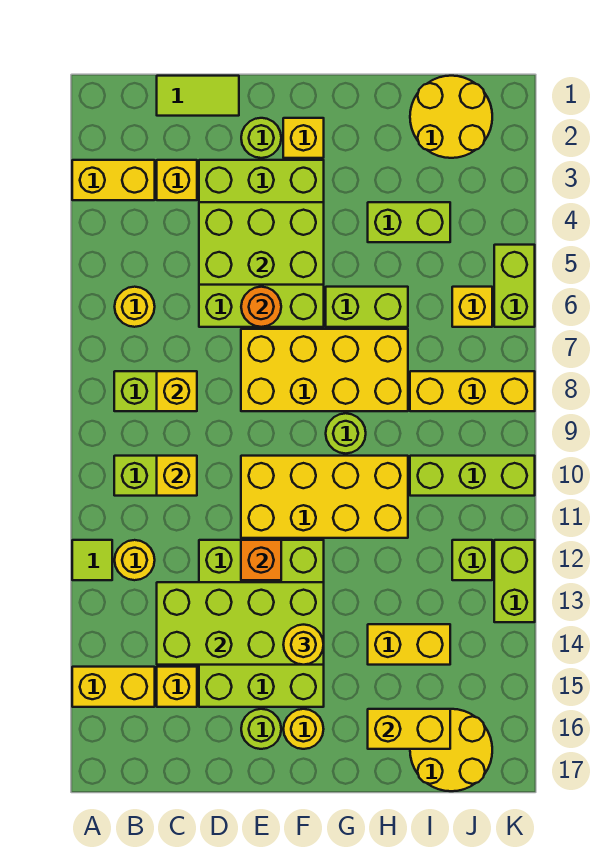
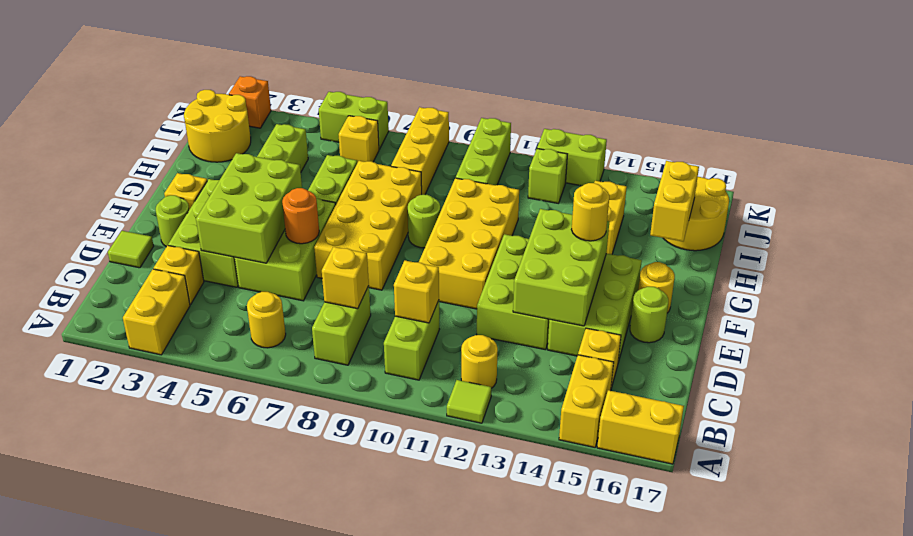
none -> yellow brick A16:A17 level 1
lime tile C1:D1 level 1 -> lime tile D1 level 1
lime brick C13:F14 level 2 -> lime brick D13:F14 level 2
orange brick E12 level 2 -> orange brick K2 level 1

